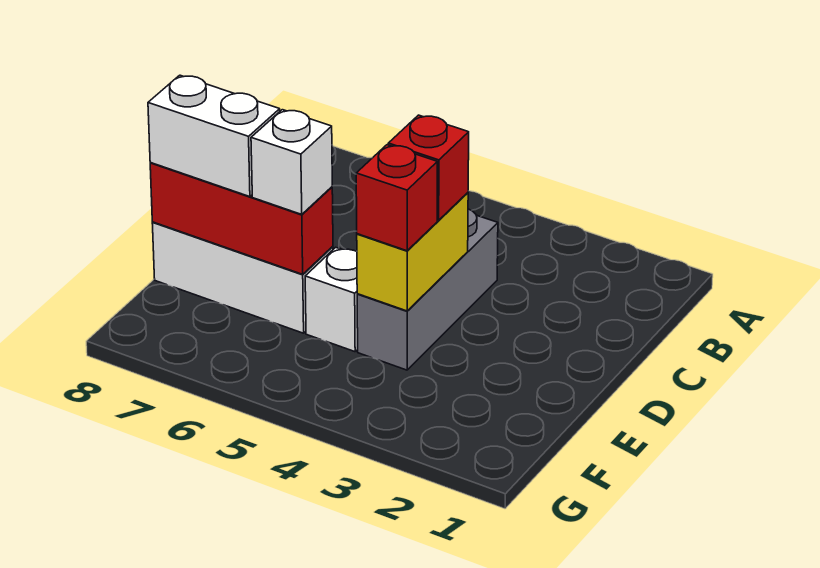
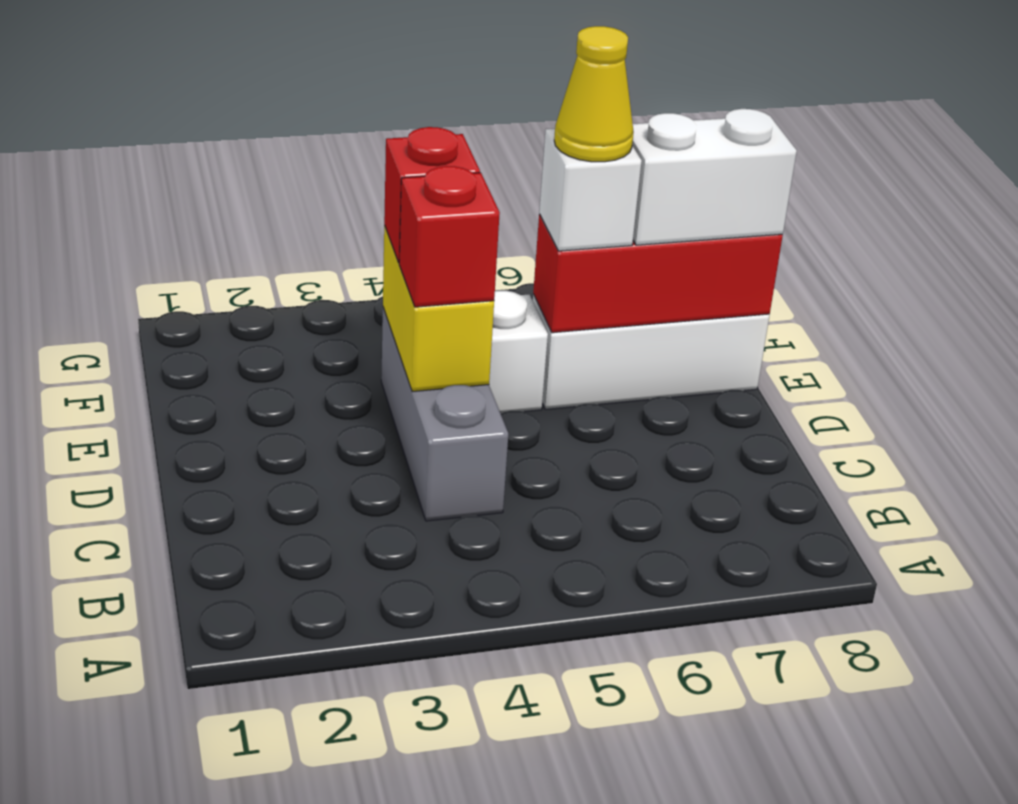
none -> yellow cone E6 level 4

